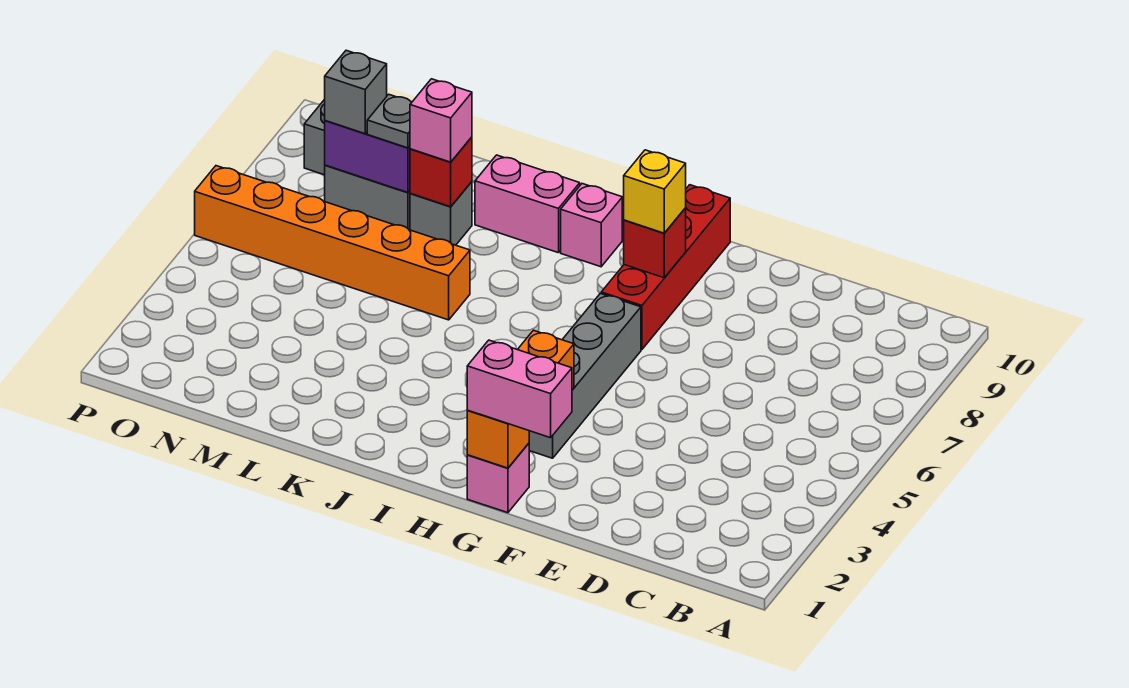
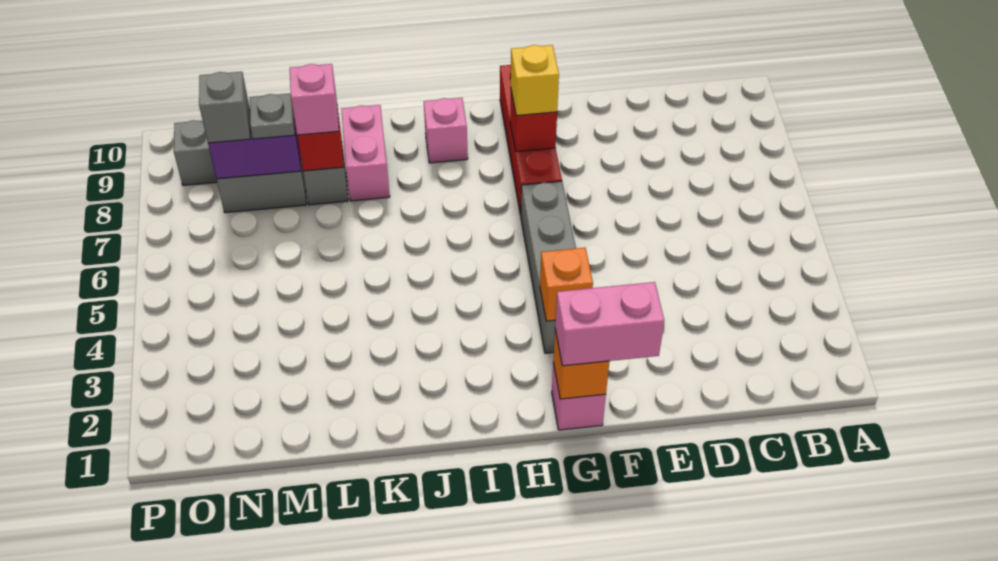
pink brick J9:K9 level 1 -> pink brick K8:K9 level 1
orange brick K6:P6 level 1 -> none

